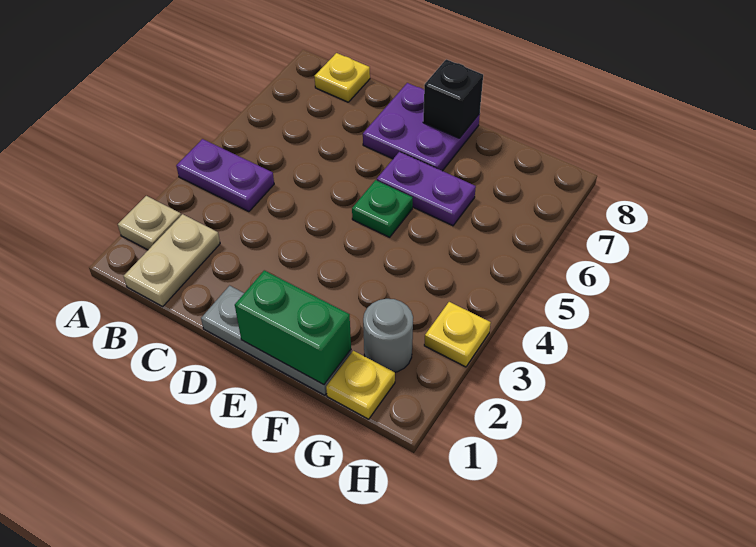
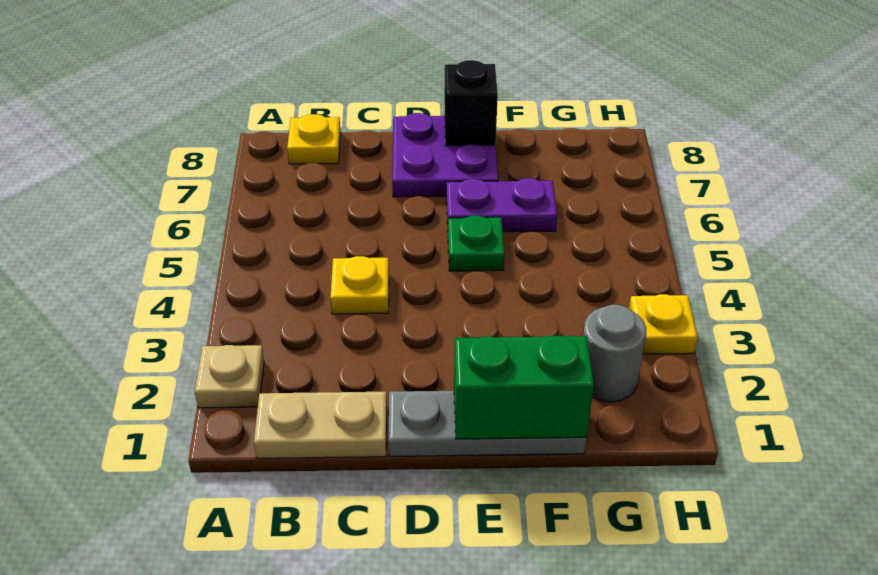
purple plate A4:B4 level 1 -> none
tan plate B1:B2 level 1 -> tan plate B1:C1 level 1
yellow plate G1 level 1 -> yellow plate C4 level 1

